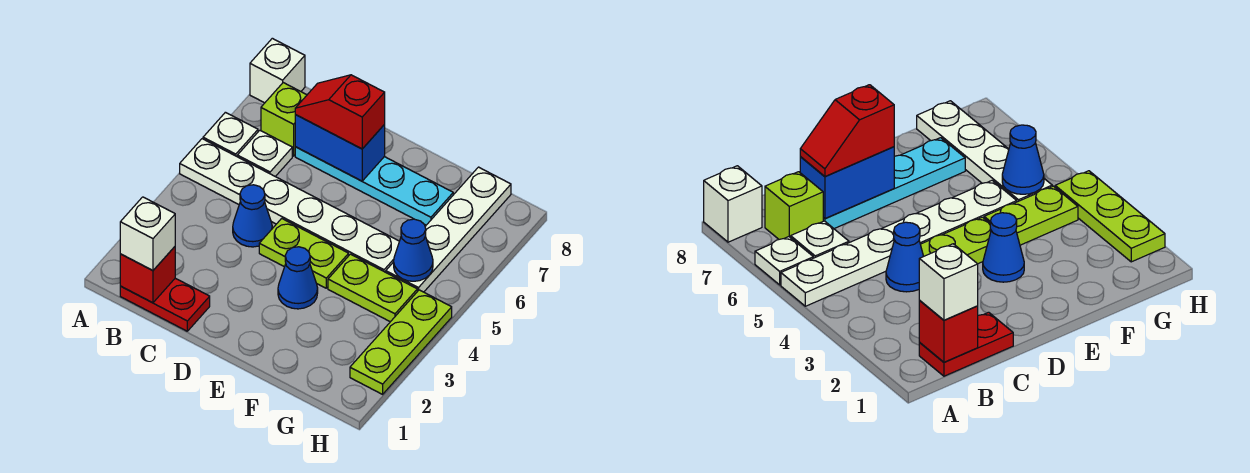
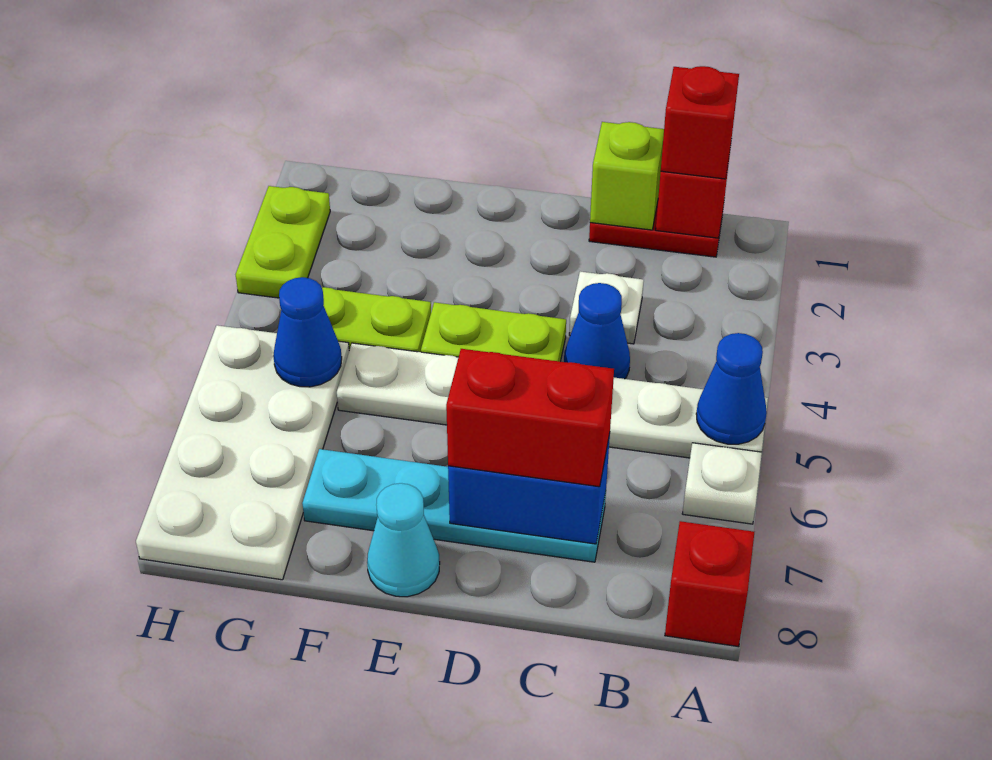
white brick A8 level 1 -> red brick A8 level 1
white brick B1 level 3 -> red brick B1 level 3
white plate B6 level 1 -> white plate C3 level 1
lime brick B7 level 1 -> lime brick C1 level 2
red slope C7:D7 level 3 top D -> red brick C7:D7 level 3
blue cone E3 level 1 -> blue cone A5 level 2
none -> cyan cone E8 level 1
white plate G5:G8 level 1 -> white plate G5:H8 level 1
lime plate H2:H4 level 1 -> lime plate H2:H3 level 1

